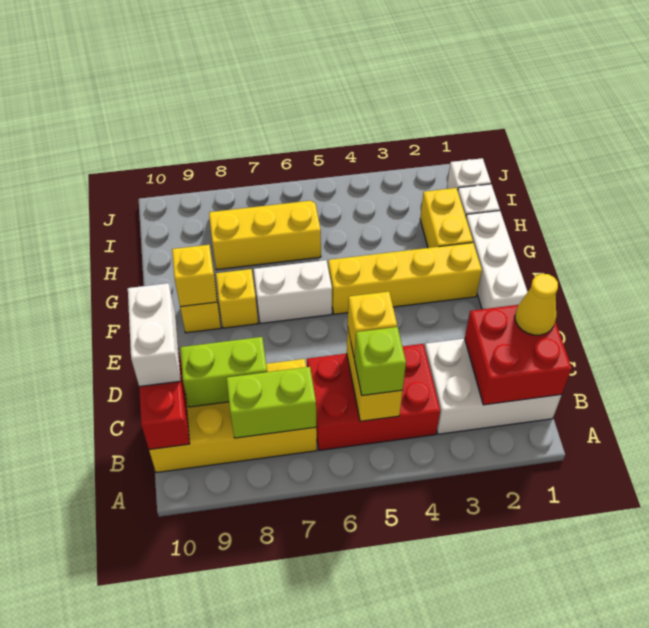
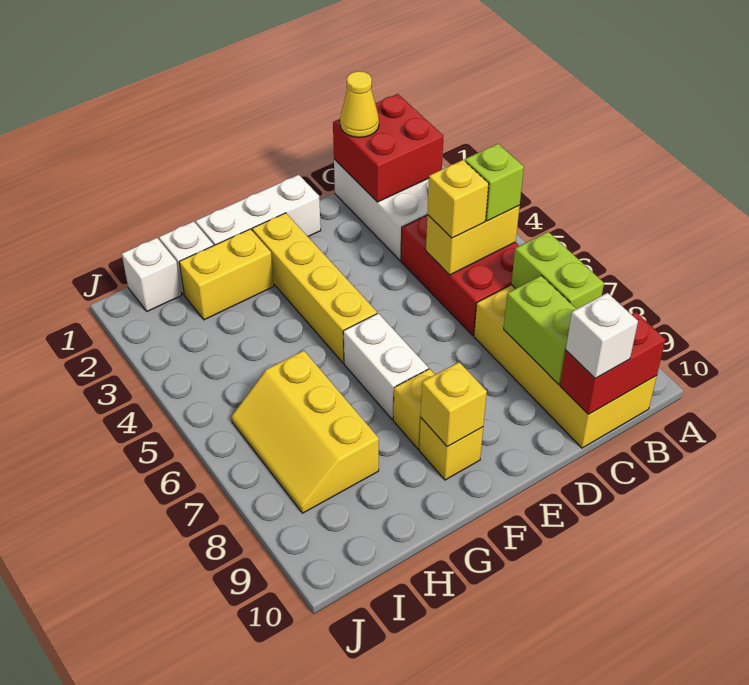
white brick C10:D10 level 3 -> white brick C10 level 3

